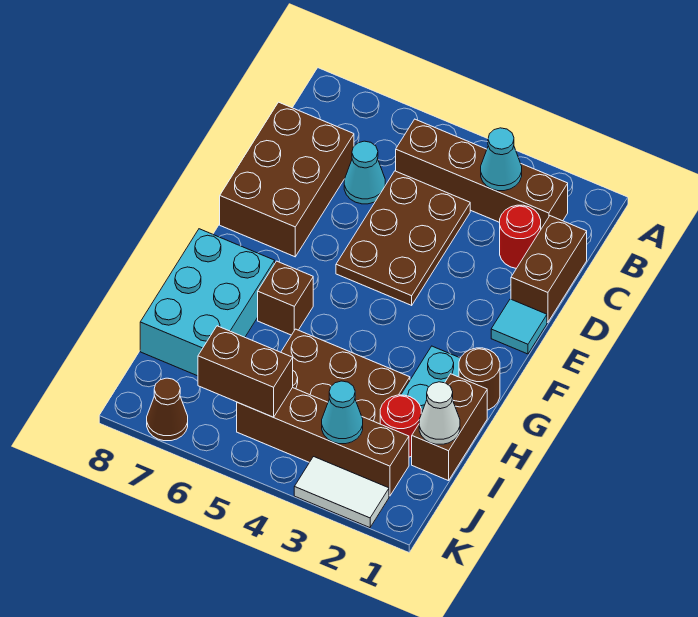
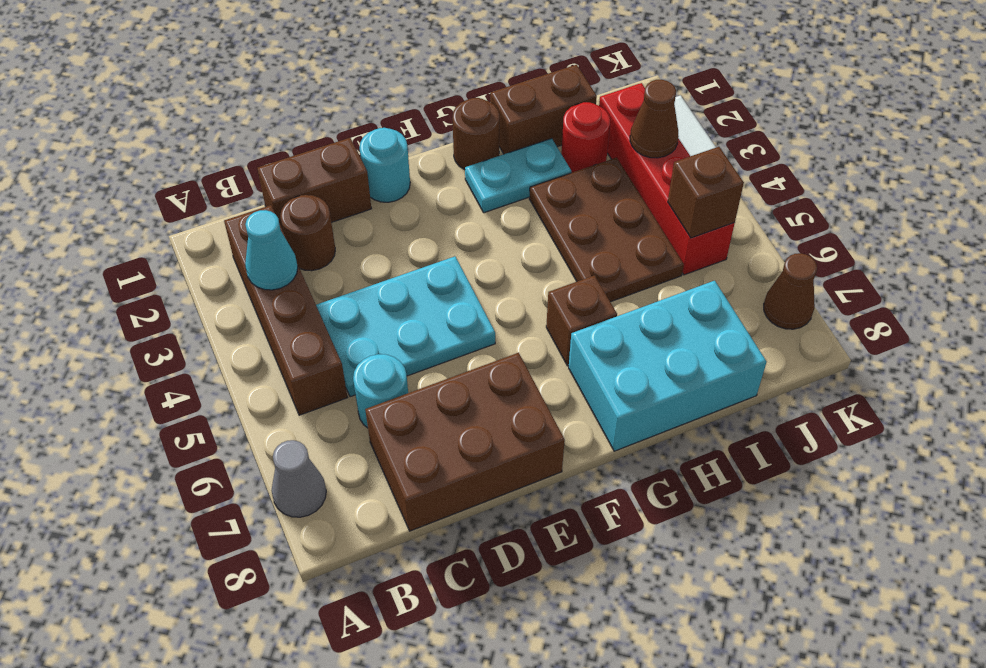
none -> grey cone A7 level 1
red round brick C2 level 1 -> brown round brick C2 level 1
brown plate C4:E5 level 1 -> cyan plate C4:E5 level 1
cyan cone C6 level 1 -> cyan round brick C6 level 1
cyan tile E1 level 1 -> cyan round brick E1 level 1
white cone I1 level 2 -> none
brown brick J2:J5 level 1 -> red brick J2:J5 level 1
cyan cone J3 level 2 -> brown cone J3 level 2
brown brick J5:J6 level 2 -> brown brick J5 level 2

